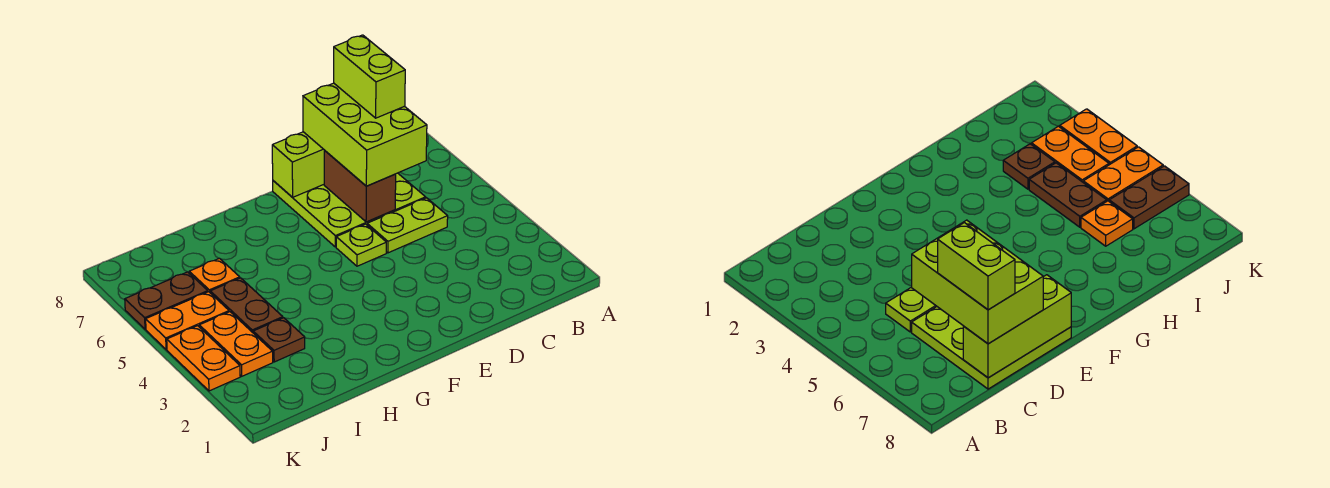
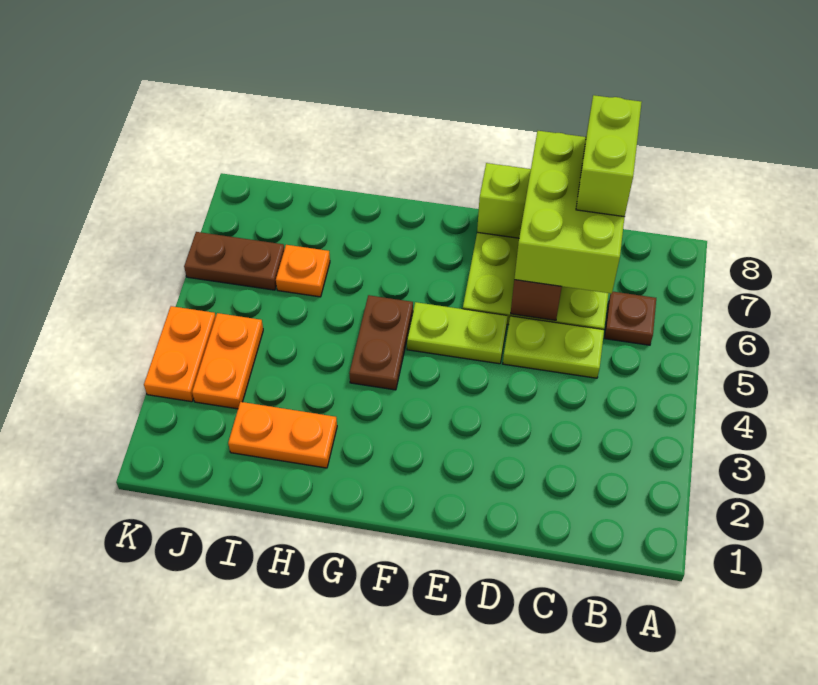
lime plate E5 level 1 -> lime plate E5:F5 level 1
brown plate I3 level 1 -> brown plate B6 level 1
brown plate I4:I5 level 1 -> brown plate G4:G5 level 1
orange plate J5:K5 level 1 -> orange plate H2:I2 level 1

